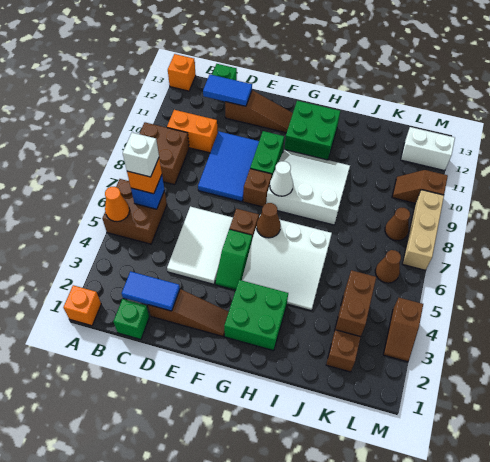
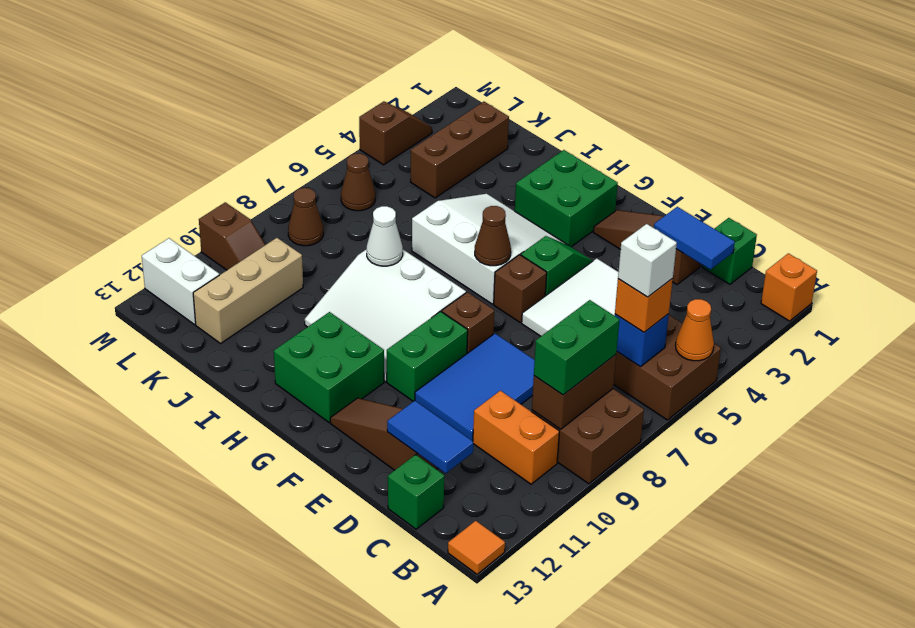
orange brick A13 level 1 -> orange tile A13 level 1
none -> green brick B8:B9 level 3
white cone G8 level 2 -> white cone I8 level 2
brown brick K3:K4 level 2 -> brown brick B8:B9 level 2
tan brick M7:M9 level 1 -> tan brick K10:K12 level 1

